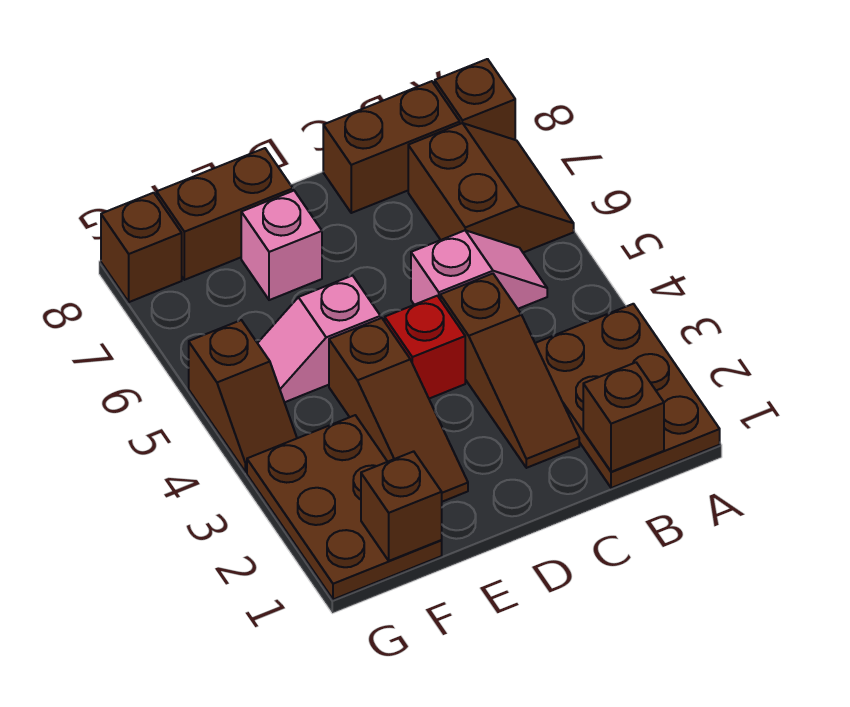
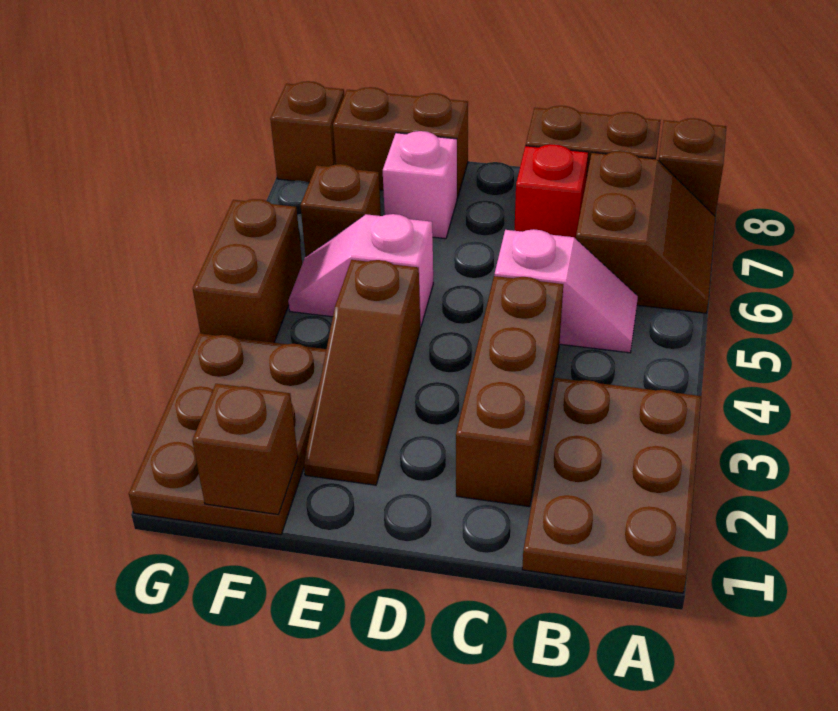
brown brick B1 level 2 -> brown brick F6 level 1
brown slope C2:C4 level 1 top 4 -> brown brick C2:C4 level 1
red brick D4 level 1 -> red brick C7 level 1
brown slope G4:G5 level 1 top 5 -> brown brick G4:G5 level 1

